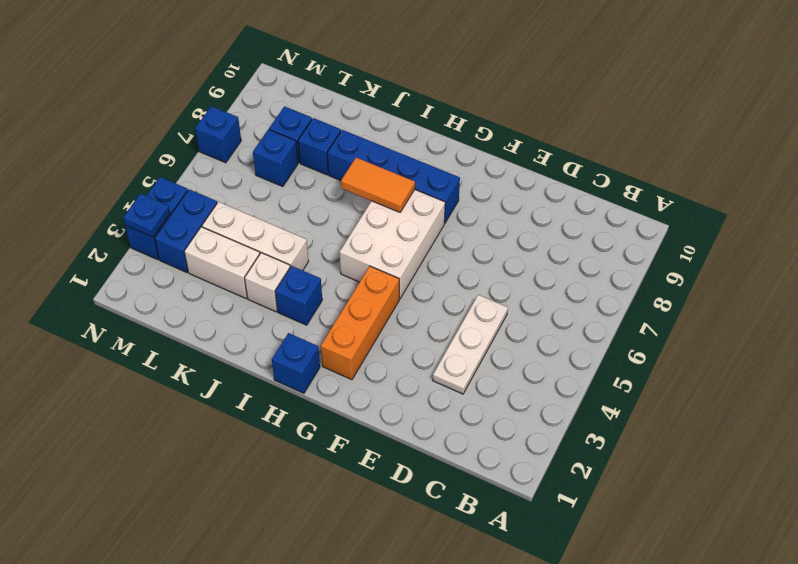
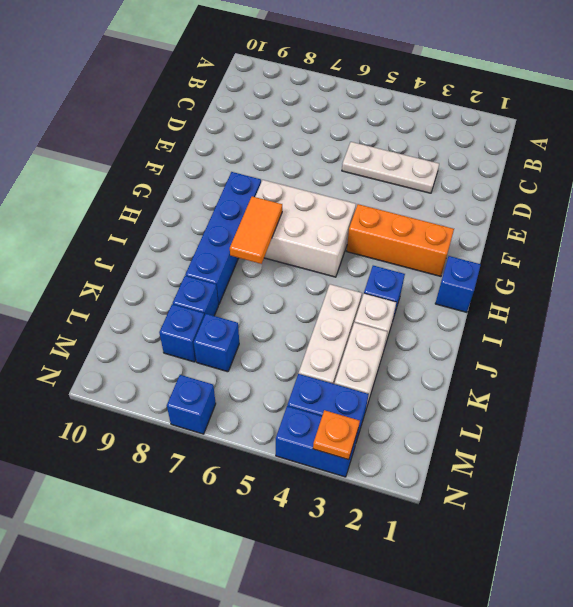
blue plate N3 level 2 -> orange plate N3 level 2

